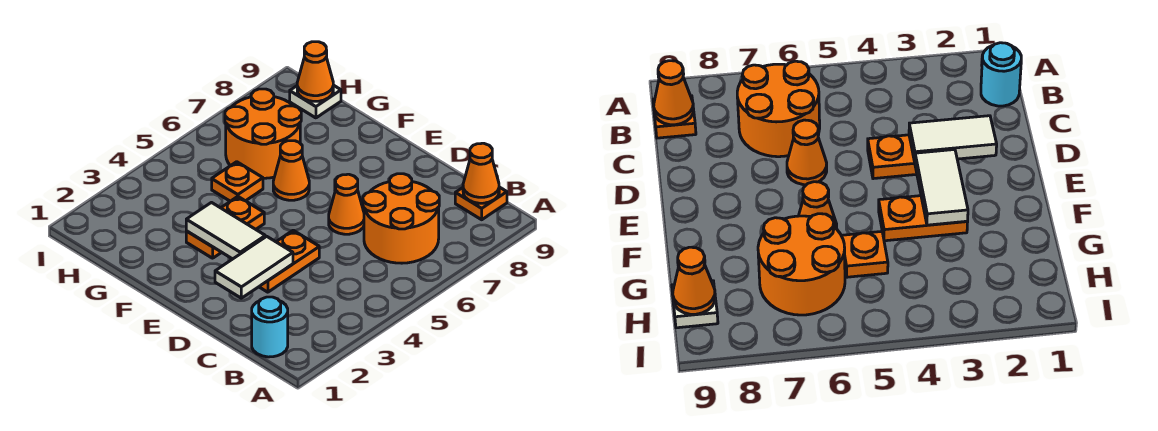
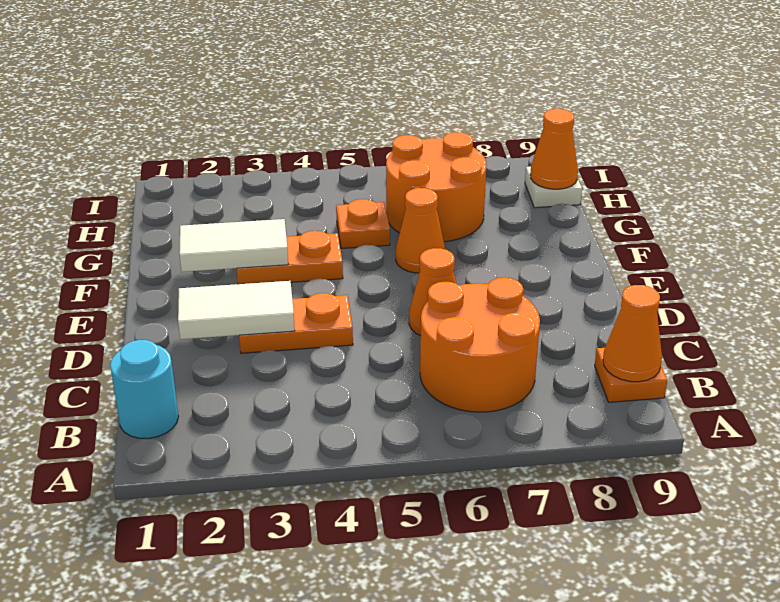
white tile E3:F3 level 2 -> white tile F2:F3 level 2

